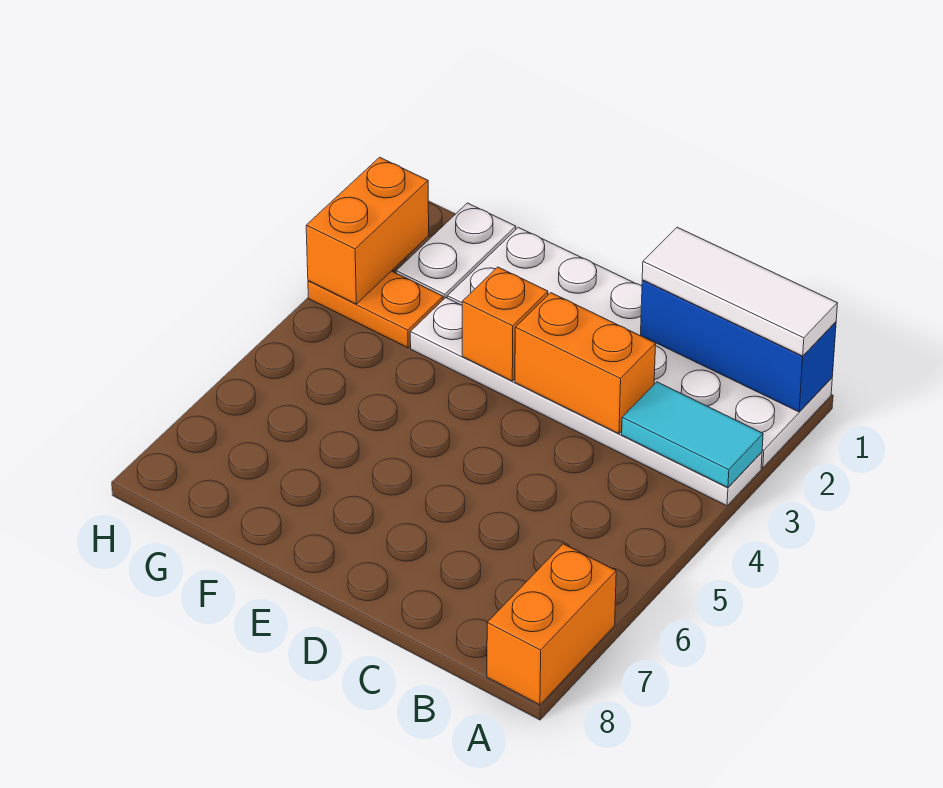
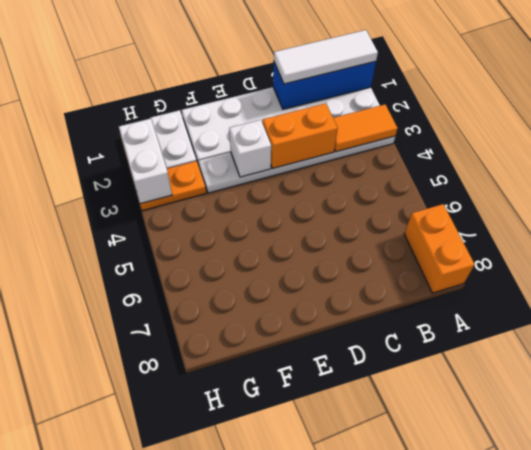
cyan tile A3:B3 level 2 -> orange tile A3:B3 level 2
orange brick E3 level 2 -> white brick E3 level 2
orange brick H2:H3 level 2 -> white brick H2:H3 level 2

